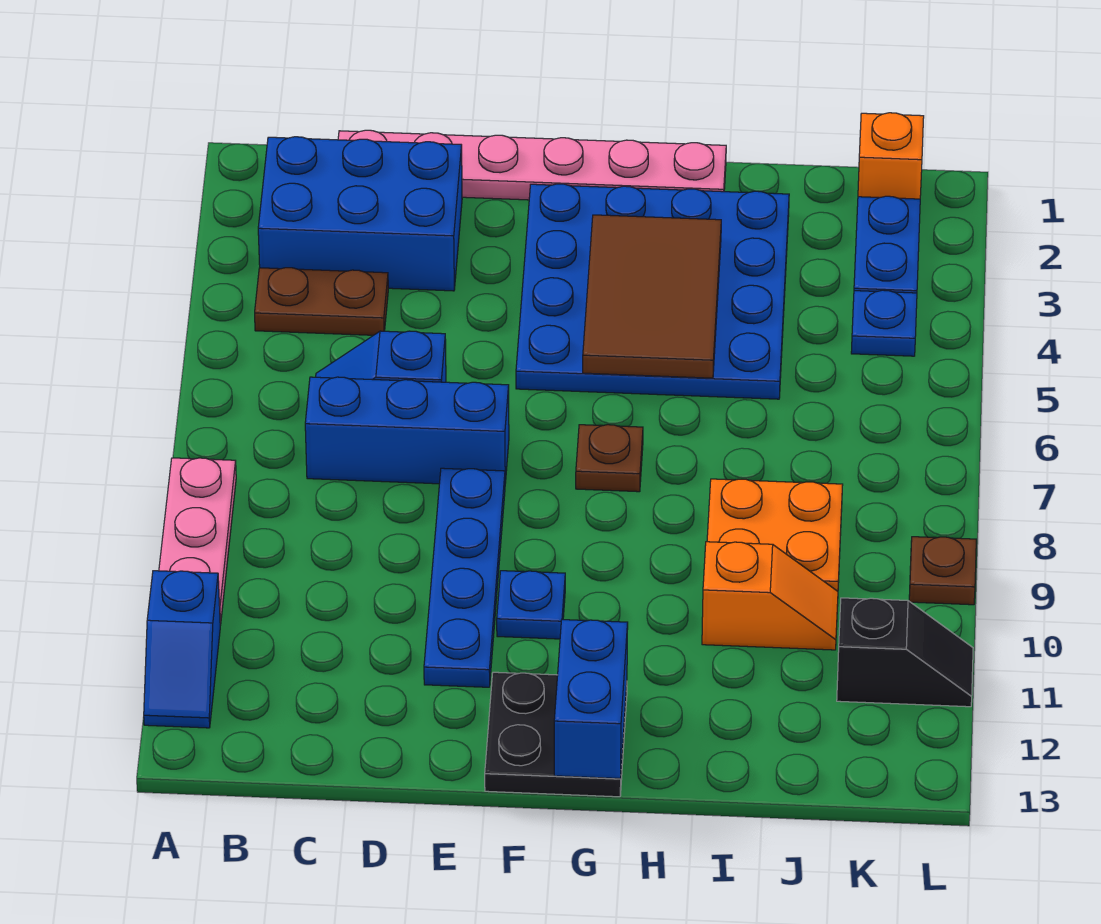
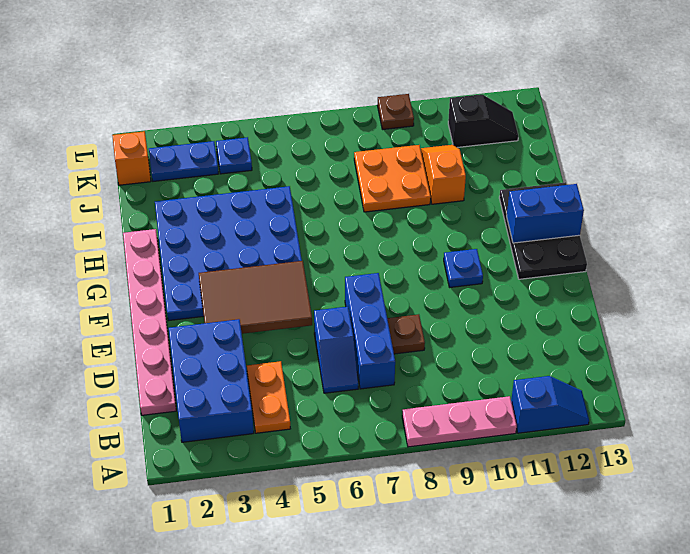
brown plate B4:C4 level 1 -> orange plate B4:C4 level 1
blue plate E8:E11 level 1 -> none
black plate F12:G13 level 1 -> black plate F12:H13 level 1
brown tile G3:H5 level 2 -> brown tile E3:F5 level 2
brown plate G7 level 1 -> brown plate D8 level 1
black slope K11:L11 level 1 top K -> black slope K11:K12 level 1 top 11

